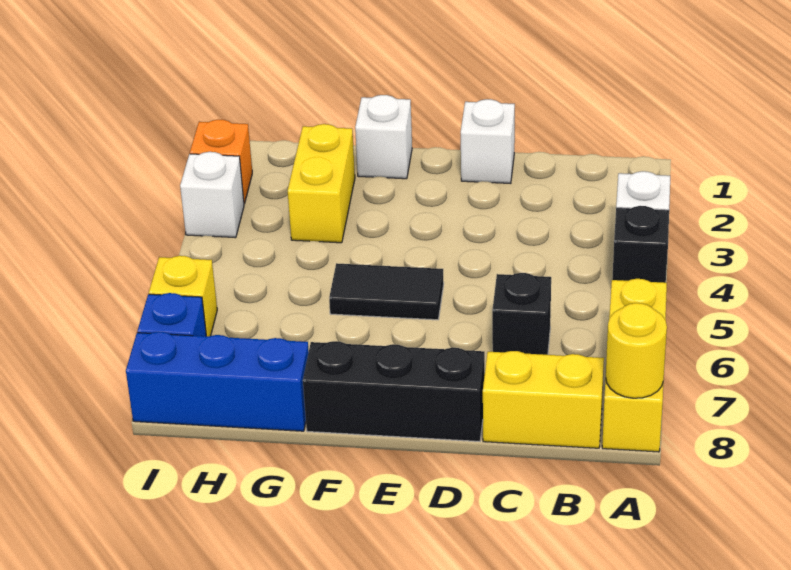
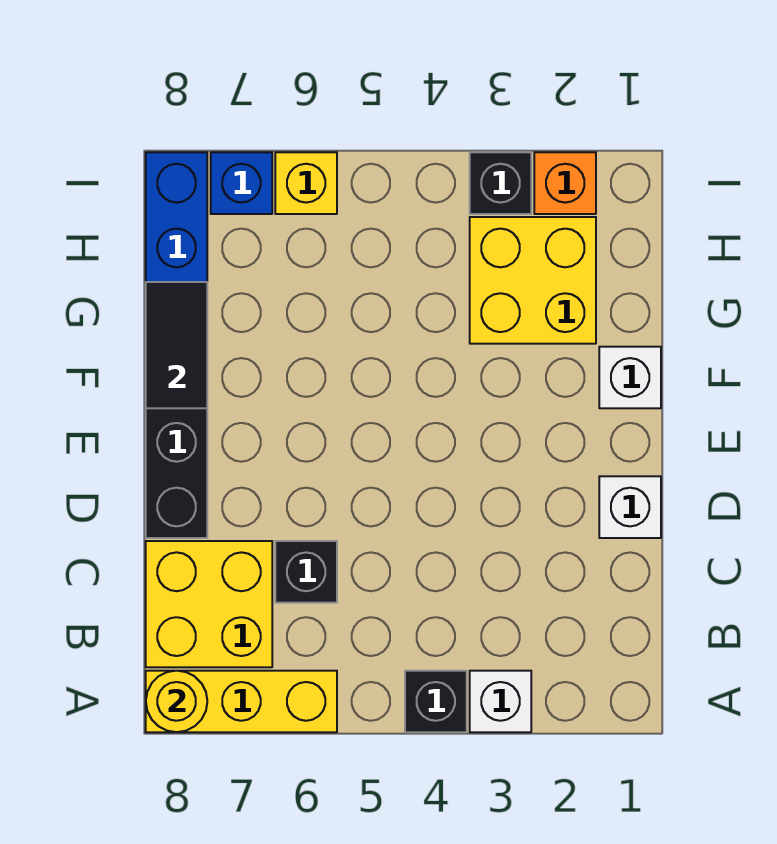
yellow brick B8:C8 level 1 -> yellow brick B7:C8 level 1
black tile E5:F5 level 1 -> black tile F8:G8 level 2
yellow brick G2:G3 level 1 -> yellow brick G2:H3 level 1
white brick I3 level 1 -> black brick I3 level 1

